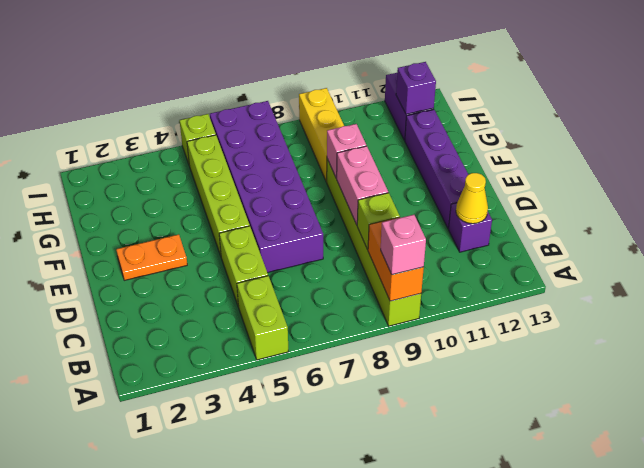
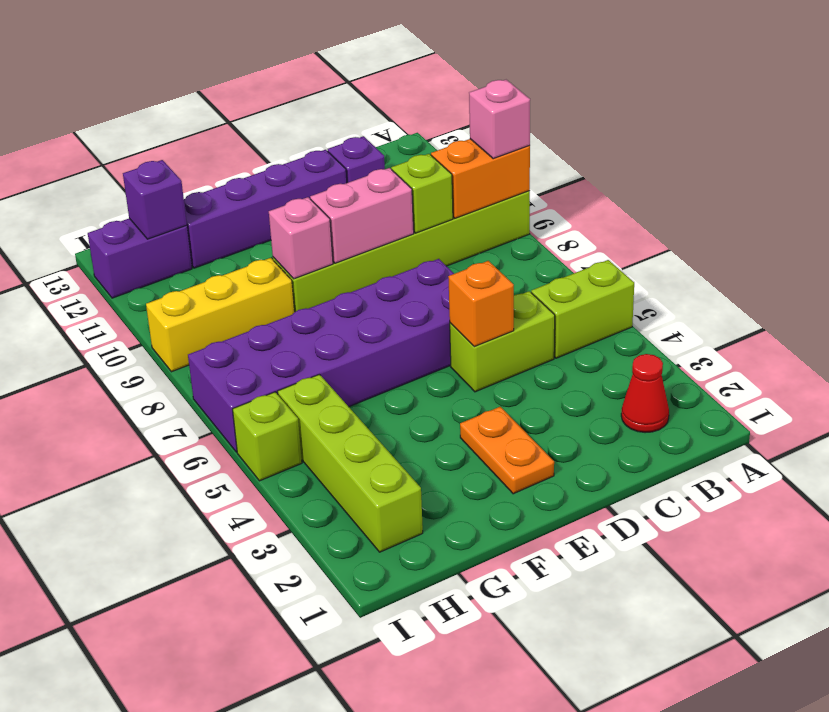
none -> red cone B2 level 1
yellow cone C12 level 2 -> none
none -> orange brick D5 level 2
lime brick E5:H5 level 1 -> lime brick H2:H5 level 1

